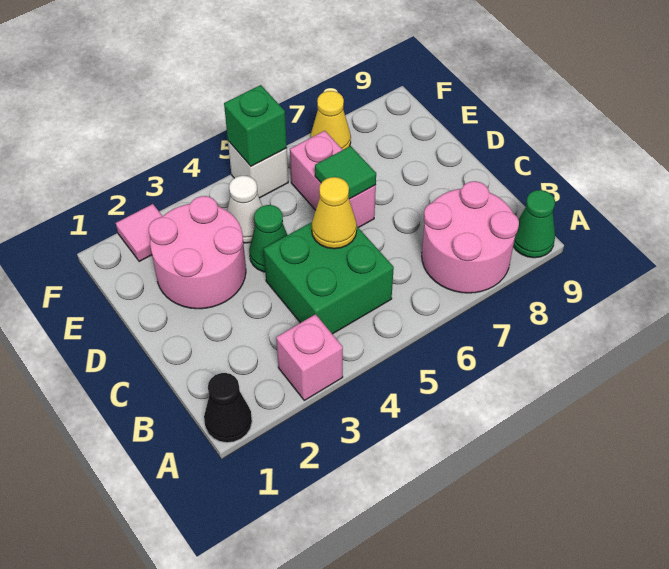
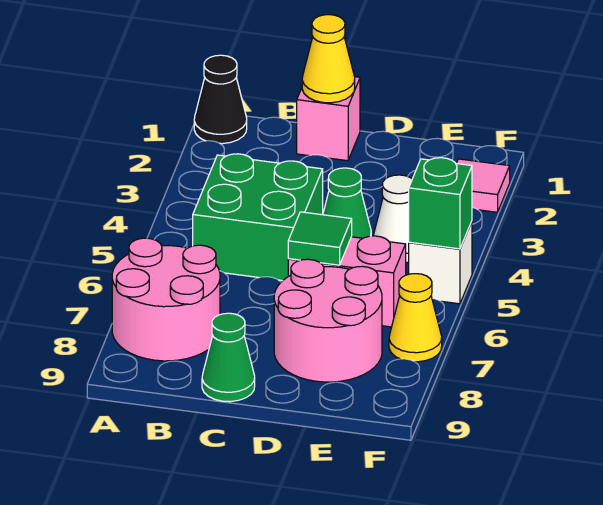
pink brick A3 level 1 -> pink brick C1 level 1
green cone A9 level 1 -> green cone C9 level 1
yellow cone C5 level 2 -> yellow cone C1 level 2
pink round brick D2:E3 level 1 -> pink round brick D7:E8 level 1

